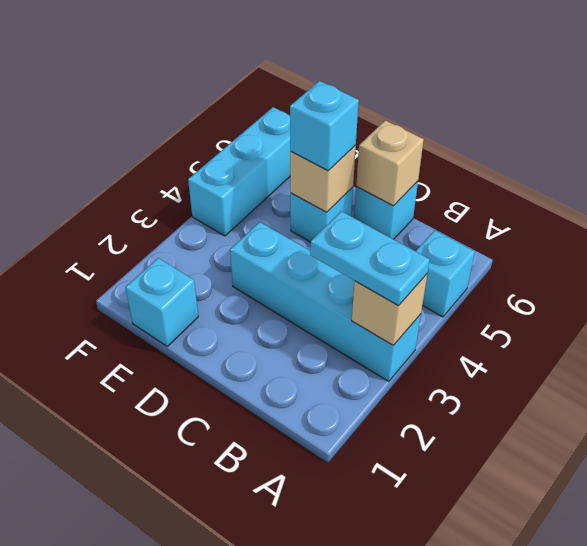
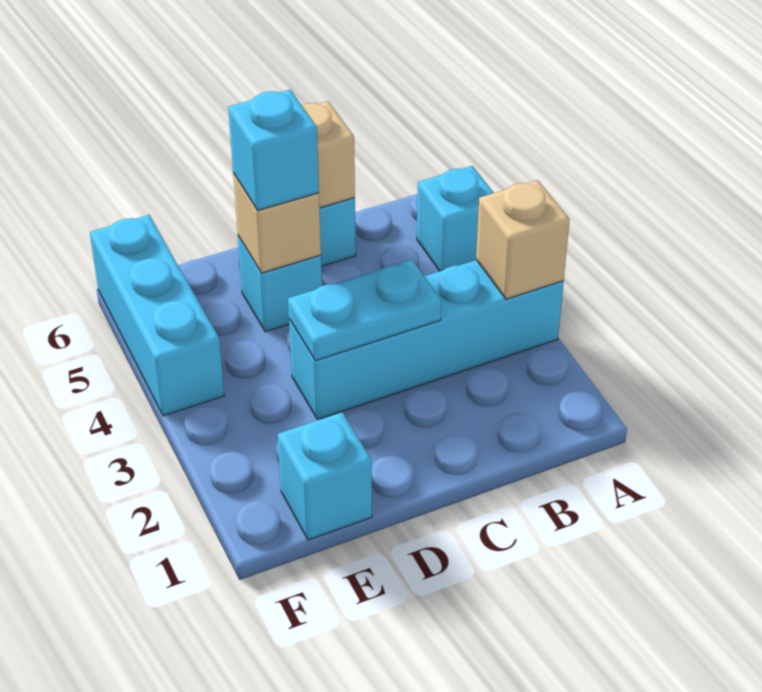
cyan plate A3:B3 level 3 -> cyan plate C3:D3 level 2

